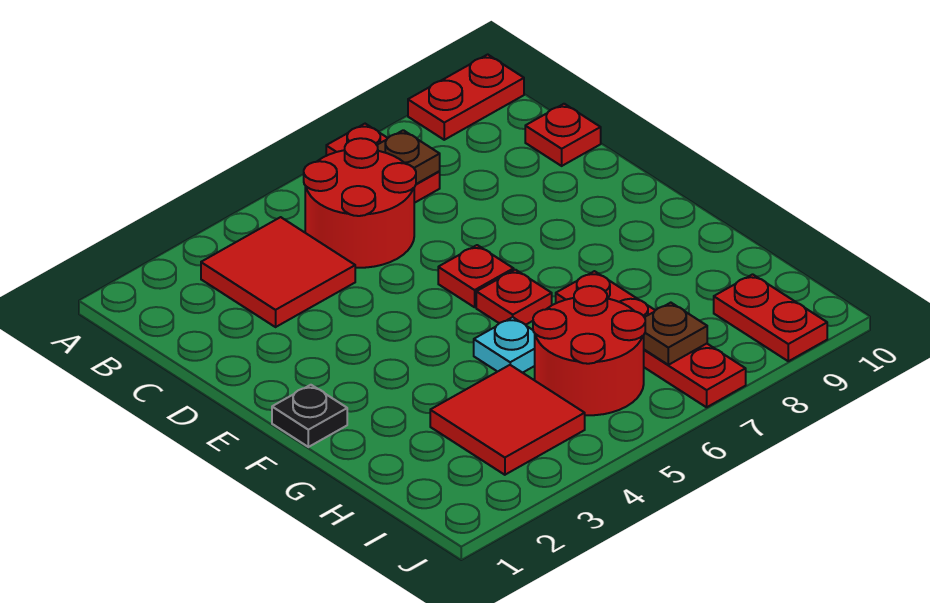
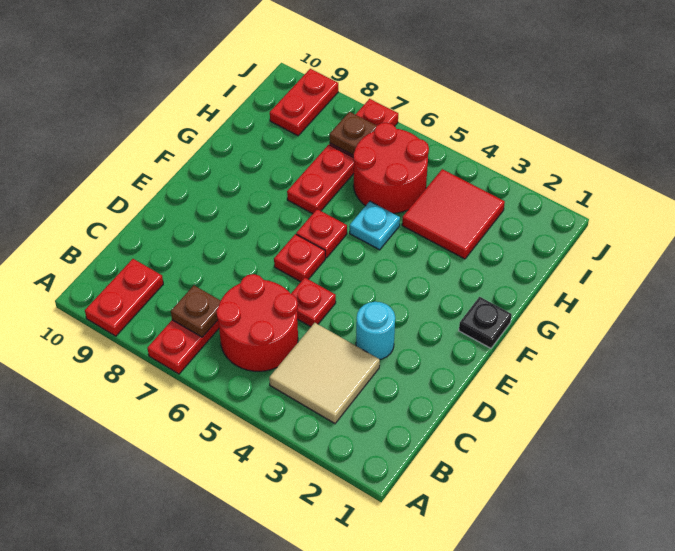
red plate A9:A10 level 1 -> red plate A9:B9 level 1
red tile B3:C4 level 1 -> tan tile B3:C4 level 1
red plate C10 level 1 -> red plate D5 level 1
none -> cyan round brick D3 level 1

